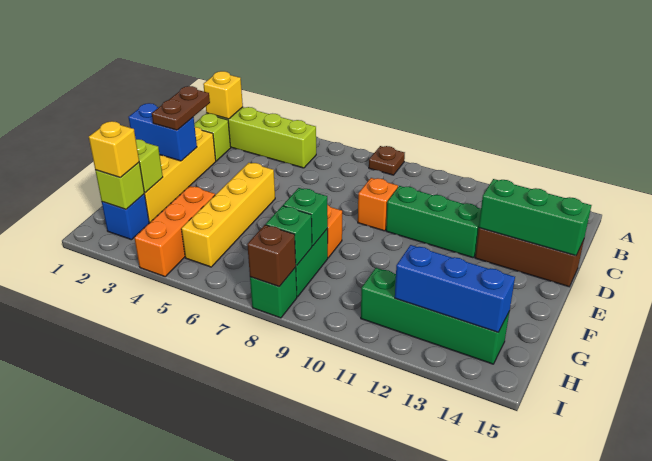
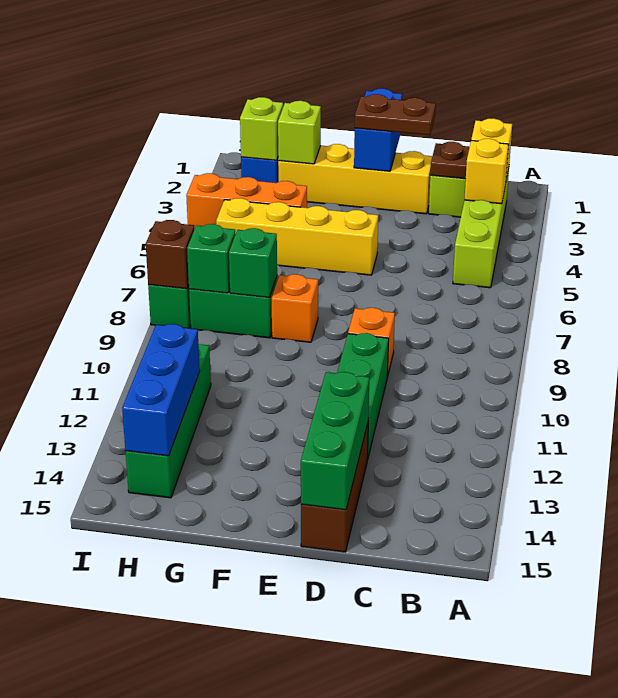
brown plate A8 level 1 -> brown plate C2 level 2
yellow brick H2 level 3 -> yellow brick B3 level 2

